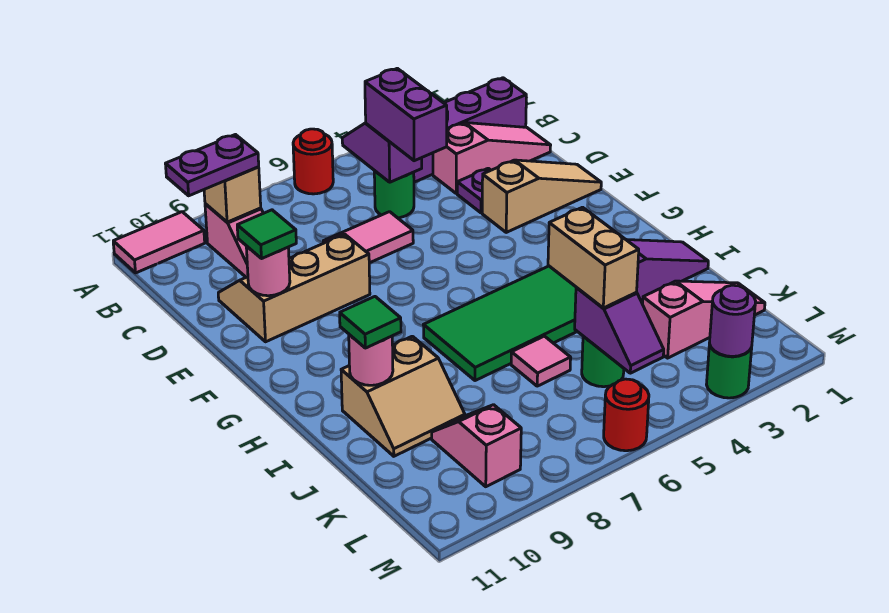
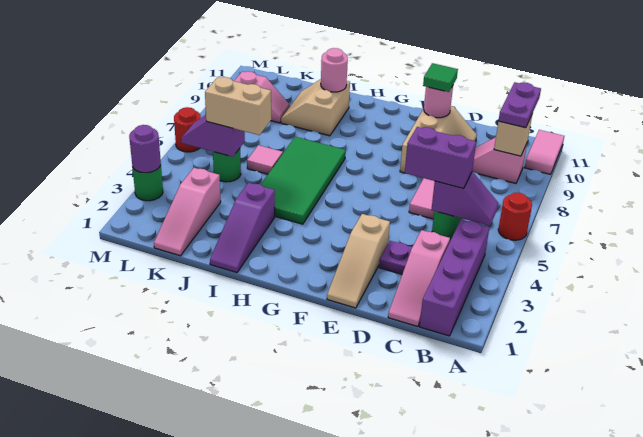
green tile I10 level 3 -> none

